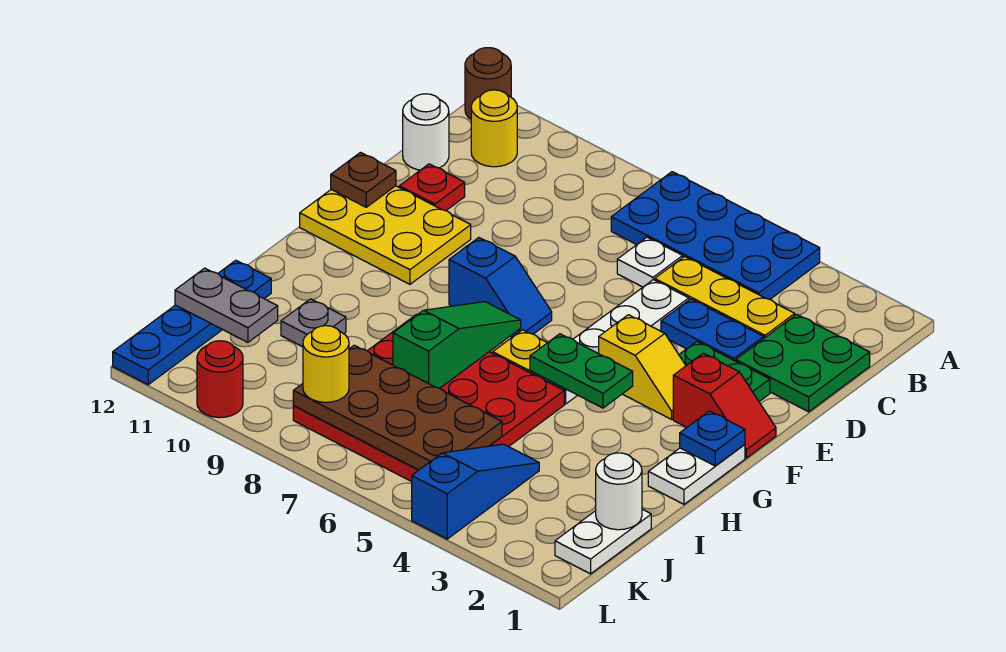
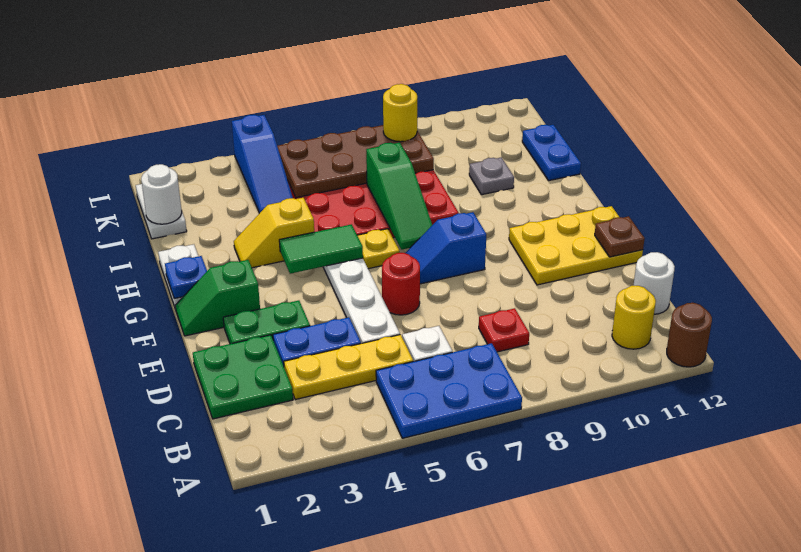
blue plate A4:B7 level 1 -> blue plate A5:B7 level 1
red plate D11 level 1 -> red plate C8 level 1
red slope F1:F2 level 1 top 2 -> green slope F1:F2 level 1 top 2
yellow slope F3:F4 level 1 top 4 -> yellow slope H3:H4 level 1 top 4
green plate G4:G5 level 2 -> green tile G4:G5 level 2
blue plate I12:L12 level 1 -> blue plate I12:J12 level 1
grey plate J11:J12 level 2 -> none
red round brick L10 level 1 -> red round brick E6 level 1

